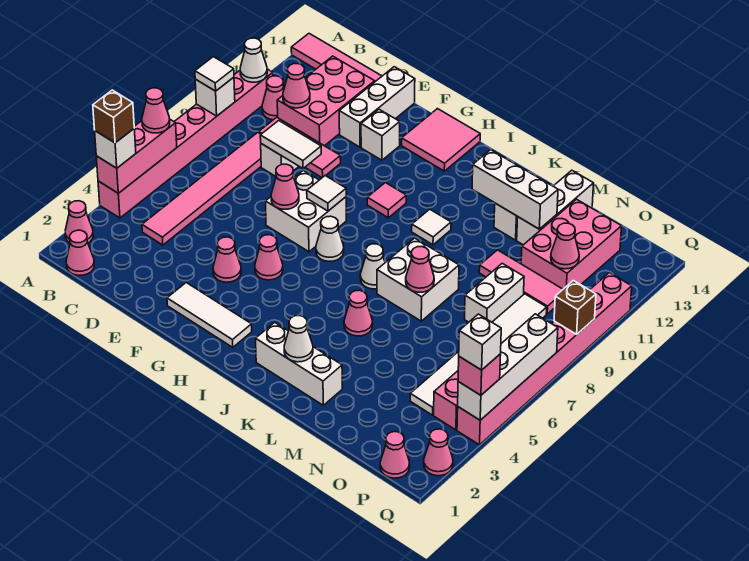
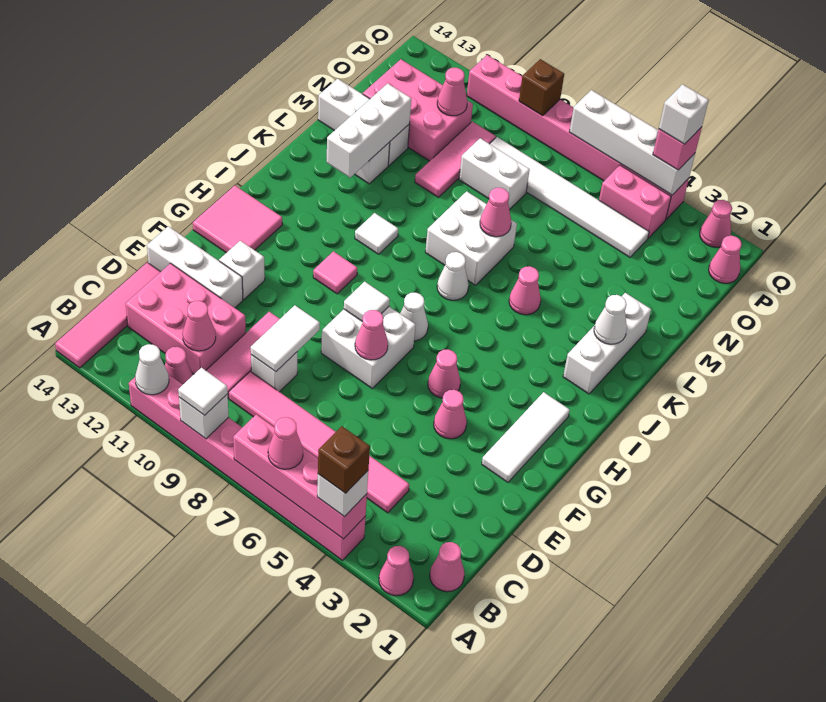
pink brick A4:A6 level 2 -> pink brick A4:A7 level 2

